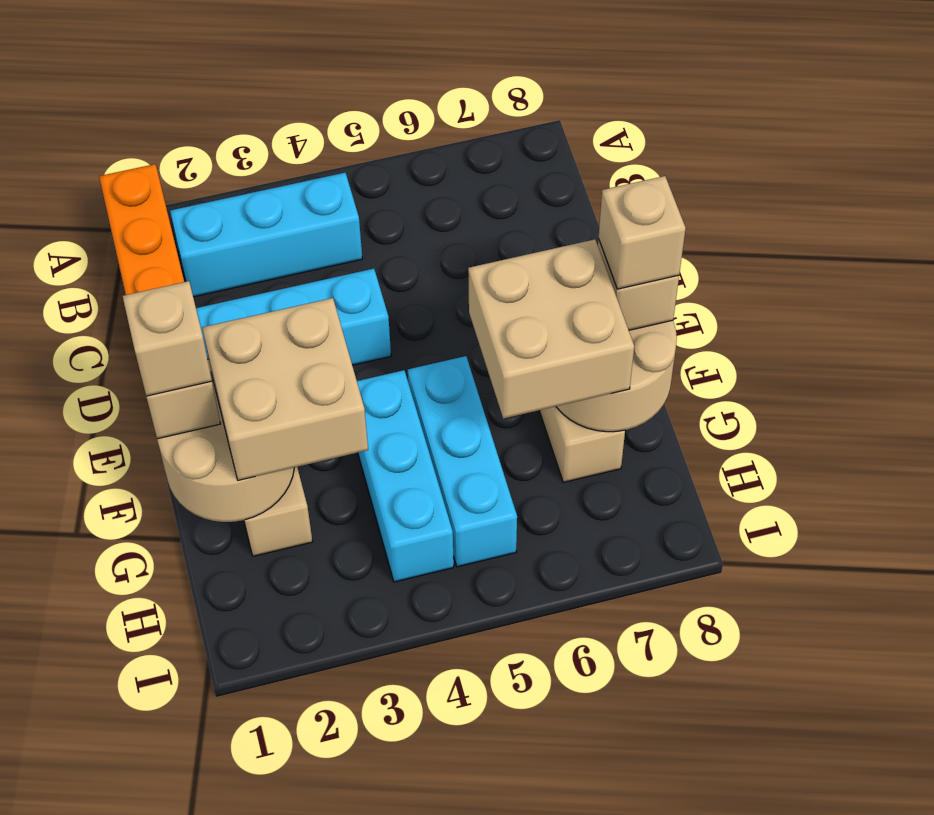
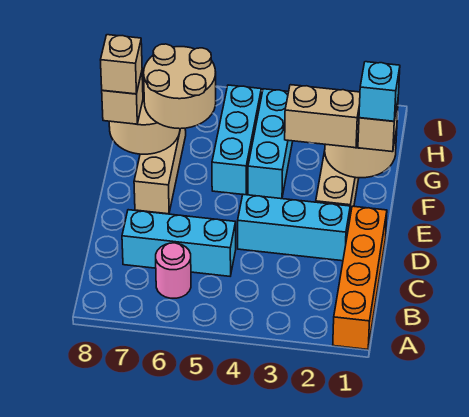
cyan brick B2:B4 level 1 -> cyan brick C5:C7 level 1
none -> pink round brick B6 level 1
tan brick F1 level 4 -> cyan brick F1 level 4
tan brick F2:G3 level 3 -> tan brick F2:F3 level 3
tan brick F6:G7 level 3 -> tan round brick F6:G7 level 3

